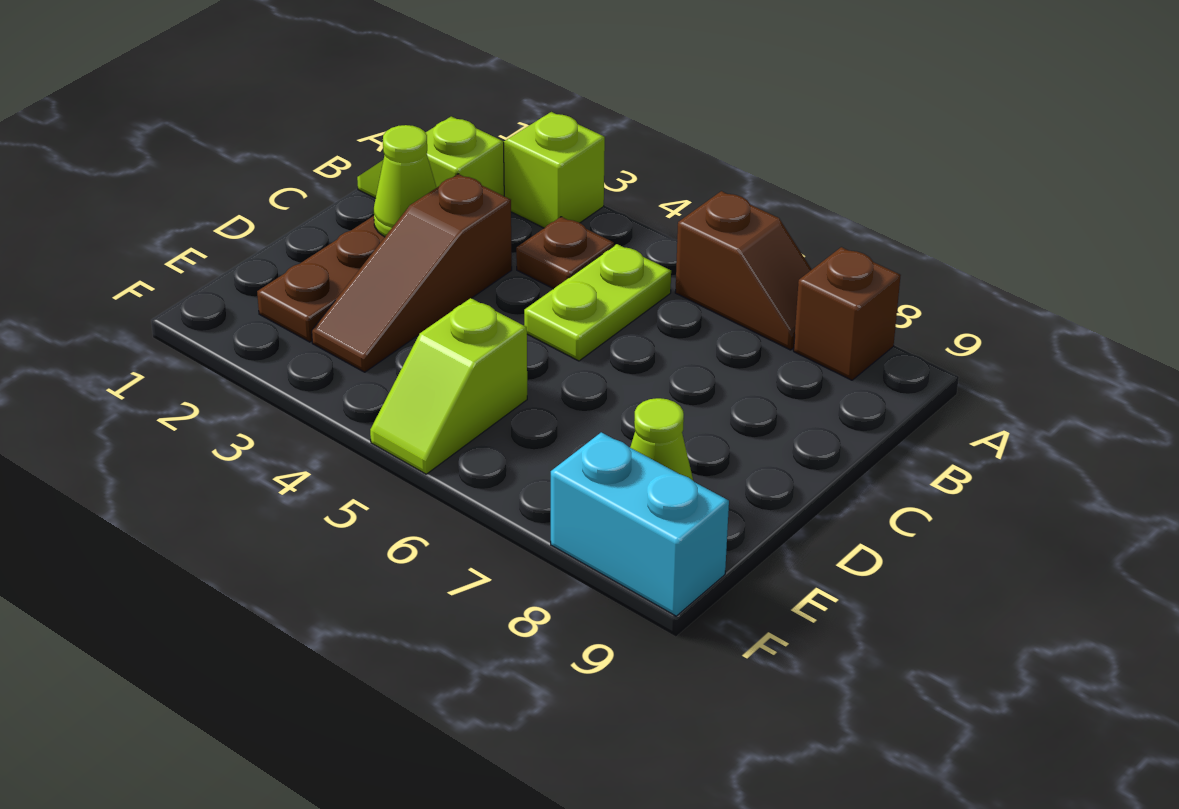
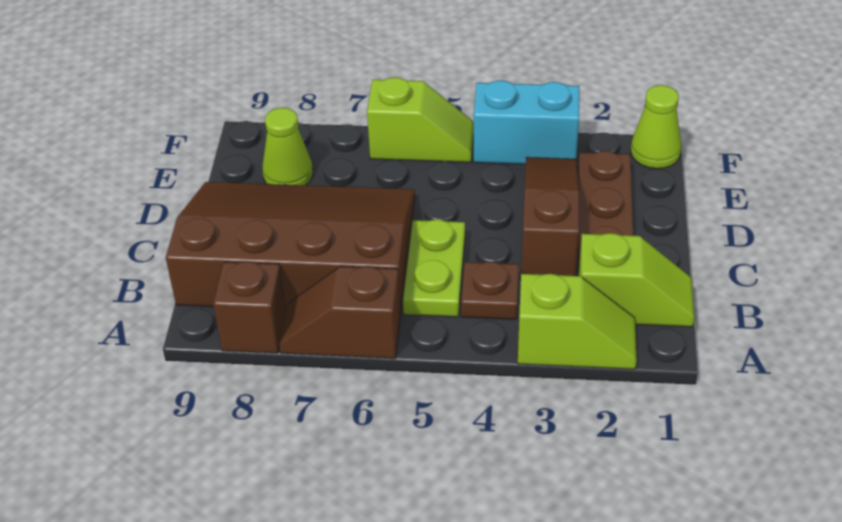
none -> brown slope B6:D9 level 1 top B
lime cone C2 level 2 -> lime cone F1 level 1
lime slope E5:F5 level 1 top E -> lime slope F5:F6 level 1 top 6
cyan brick F8:F9 level 1 -> cyan brick F3:F4 level 1

